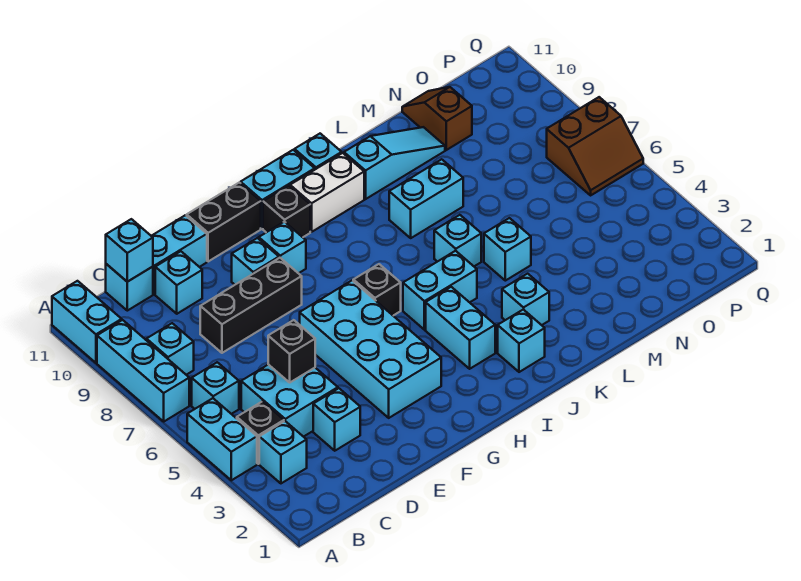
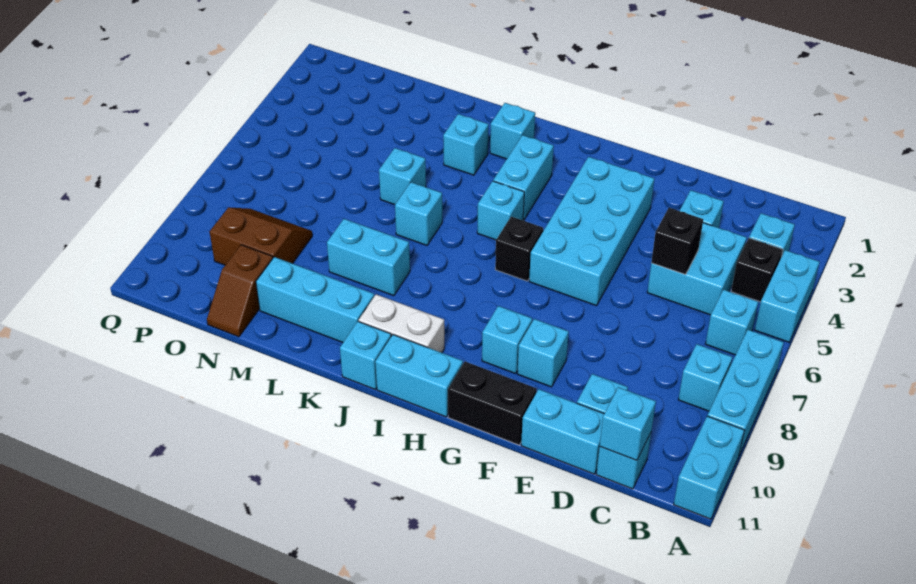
black brick D8:F8 level 1 -> none
black brick H10 level 1 -> none
cyan brick I5:J5 level 1 -> cyan brick I5 level 1
cyan slope K10:M10 level 1 top K -> cyan brick K10:M10 level 1
brown slope P6:Q7 level 1 top 7 -> brown slope N8:O9 level 1 top 9

